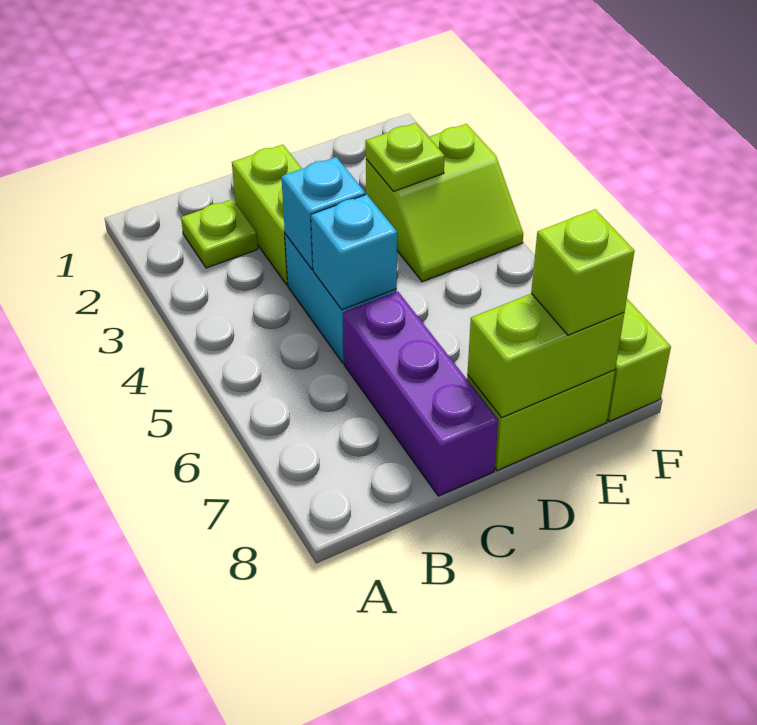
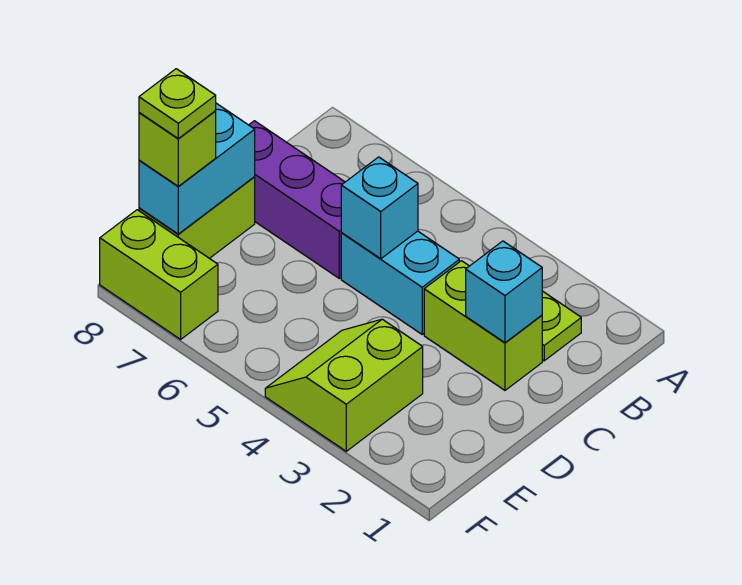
cyan brick C4 level 2 -> cyan brick C2 level 2
lime brick D8:E8 level 2 -> cyan brick D8:E8 level 2
lime plate E3 level 2 -> lime plate E8 level 4

